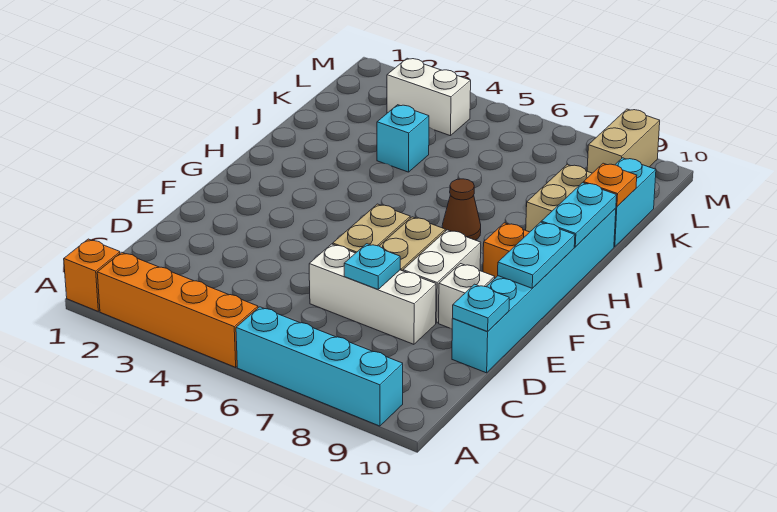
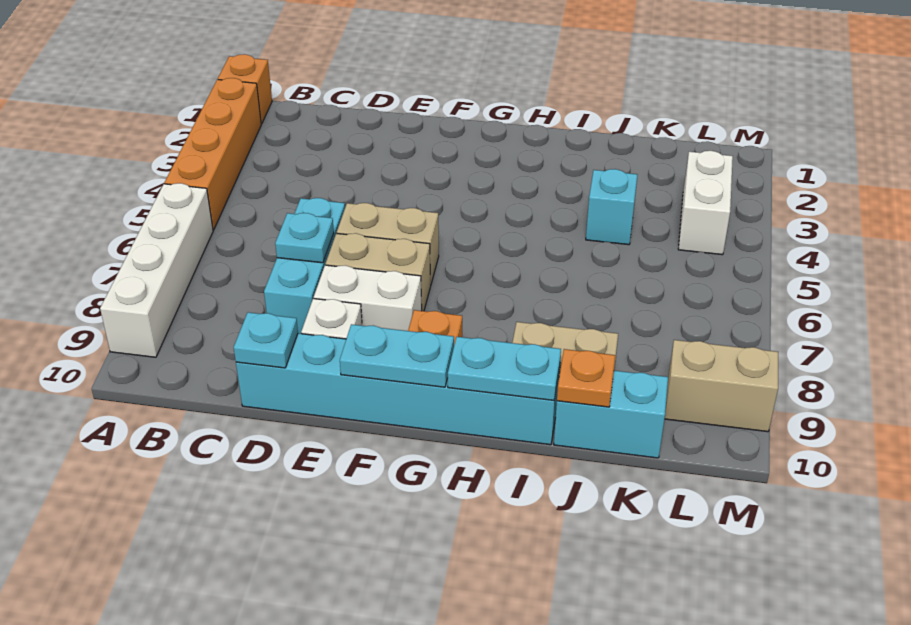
cyan brick A6:A9 level 1 -> white brick A6:A9 level 1
white brick D6:D8 level 1 -> cyan brick D6:D8 level 1
brown cone H7 level 1 -> none

